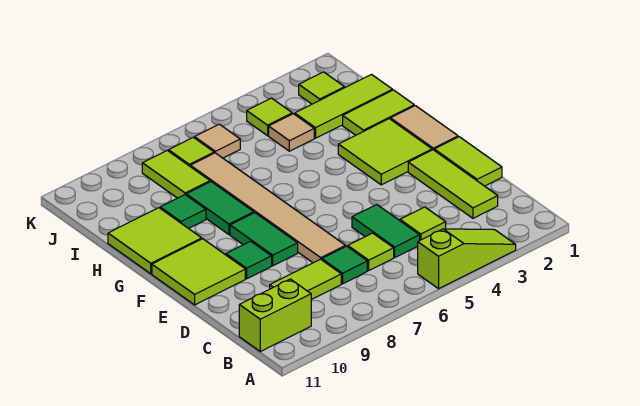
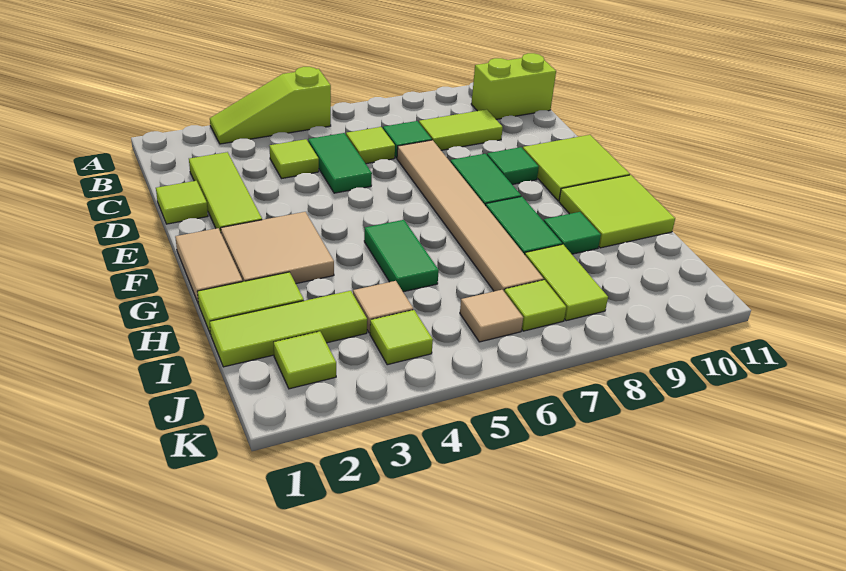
lime tile D1:E1 level 1 -> lime tile D1 level 1
lime tile F2:G3 level 1 -> tan tile F2:G3 level 1
none -> green tile G5:H5 level 1

